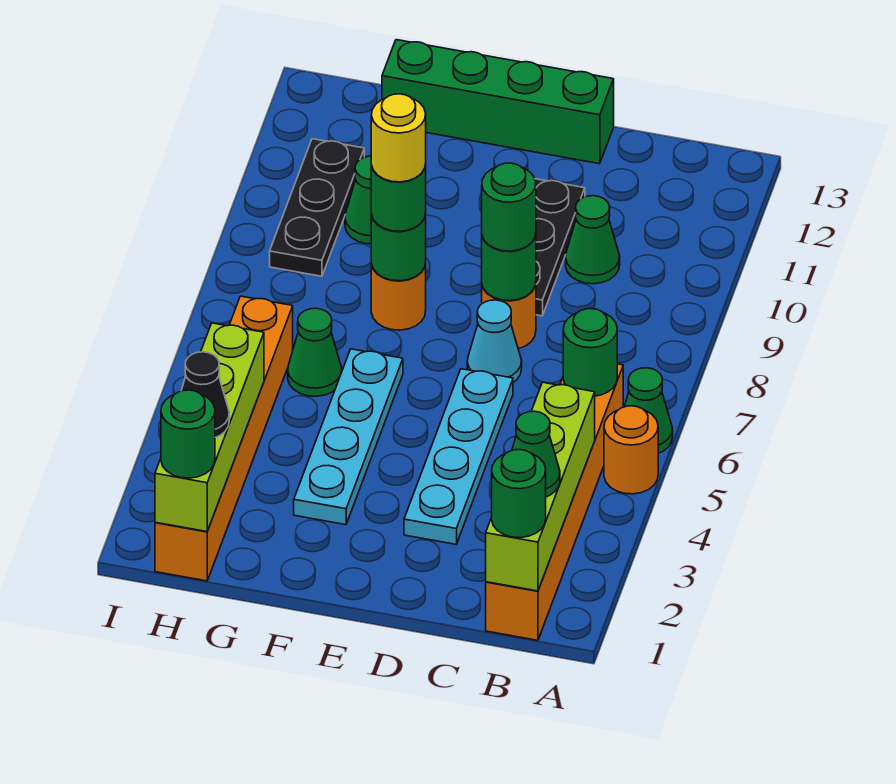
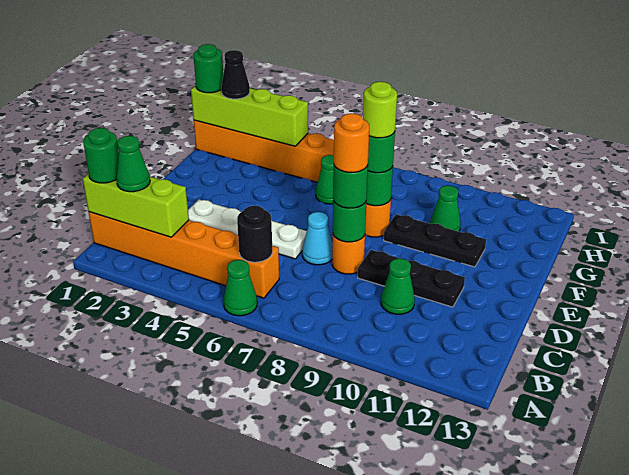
orange round brick A5 level 1 -> orange round brick D8 level 4
lime brick B1:B4 level 2 -> lime brick B1:B3 level 2
green round brick B6 level 2 -> black round brick B6 level 2
cyan plate D3:D6 level 1 -> white plate D3:D6 level 1
green brick D13:G13 level 1 -> none
cyan plate F3:F6 level 1 -> none
yellow round brick F8 level 4 -> lime round brick F8 level 4
black plate H9:H11 level 1 -> black plate F9:F11 level 1

